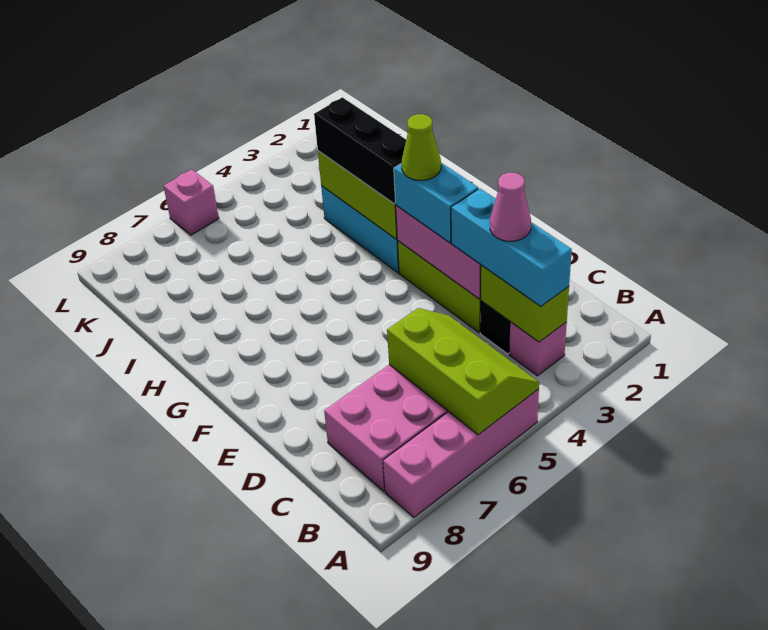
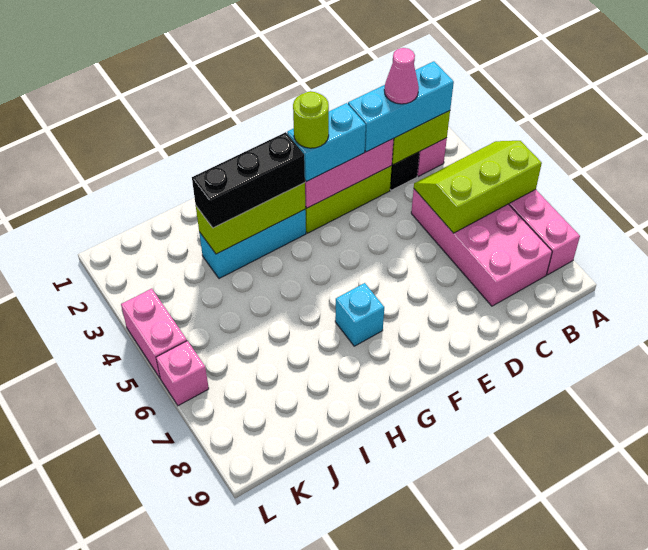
lime cone F3 level 4 -> lime round brick F3 level 4
none -> cyan brick G7 level 1
none -> pink brick L4:L5 level 1

